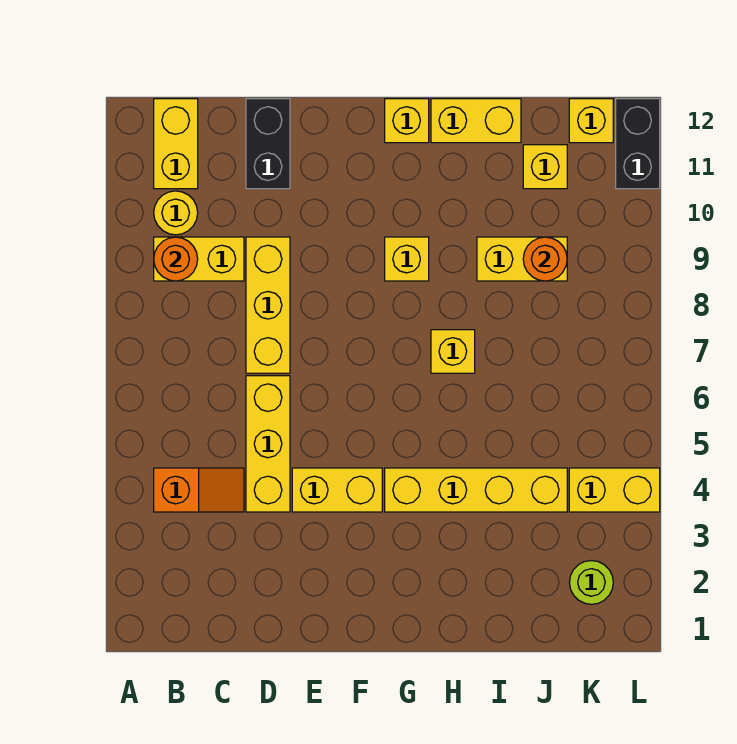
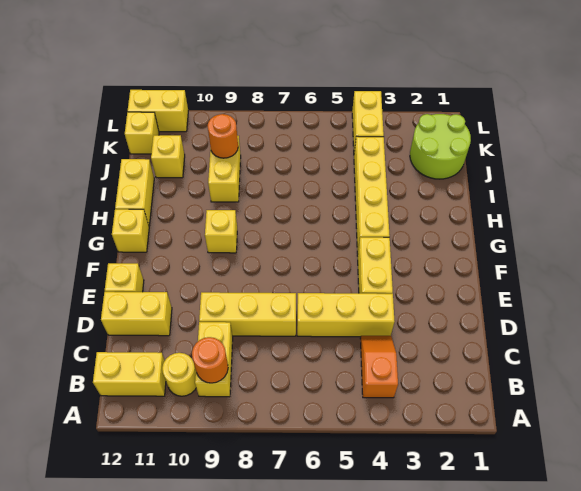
black brick D11:D12 level 1 -> yellow brick D11:D12 level 1
yellow brick H7 level 1 -> yellow brick E12 level 1
lime round brick K2 level 1 -> lime round brick J1:K2 level 1
black brick L11:L12 level 1 -> yellow brick L11:L12 level 1

